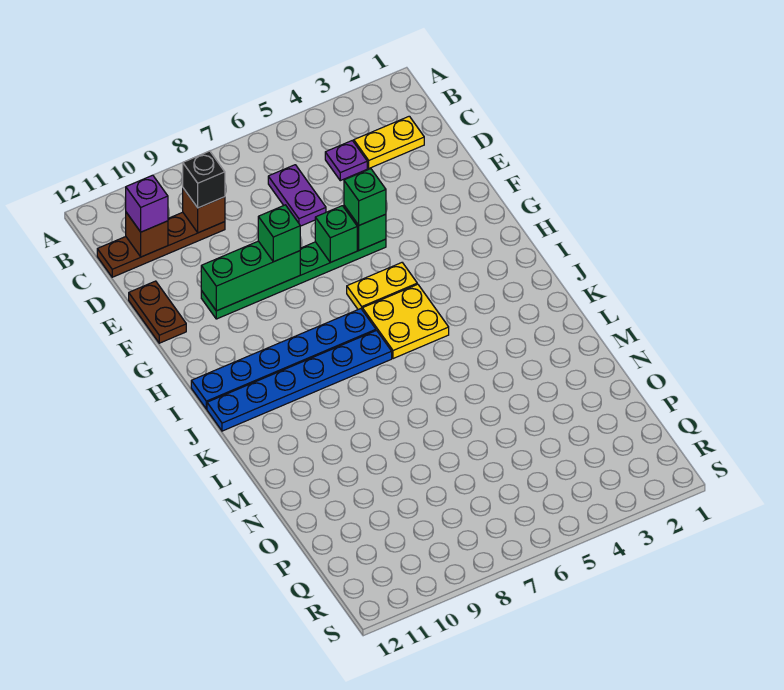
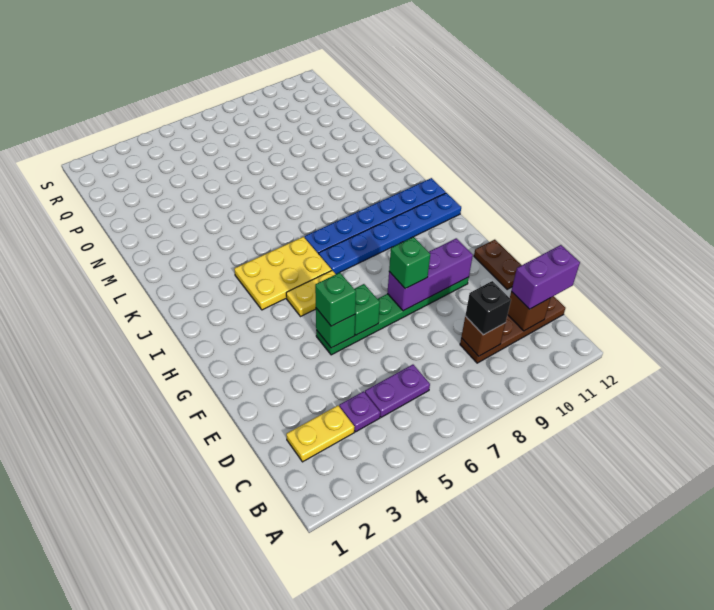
purple plate C6:D6 level 1 -> purple plate C5:C6 level 1
purple brick C11 level 3 -> purple brick C11:C12 level 3
green brick F8:F10 level 2 -> purple brick F8:F10 level 2
yellow plate I5:J6 level 1 -> yellow plate I4:J6 level 1

